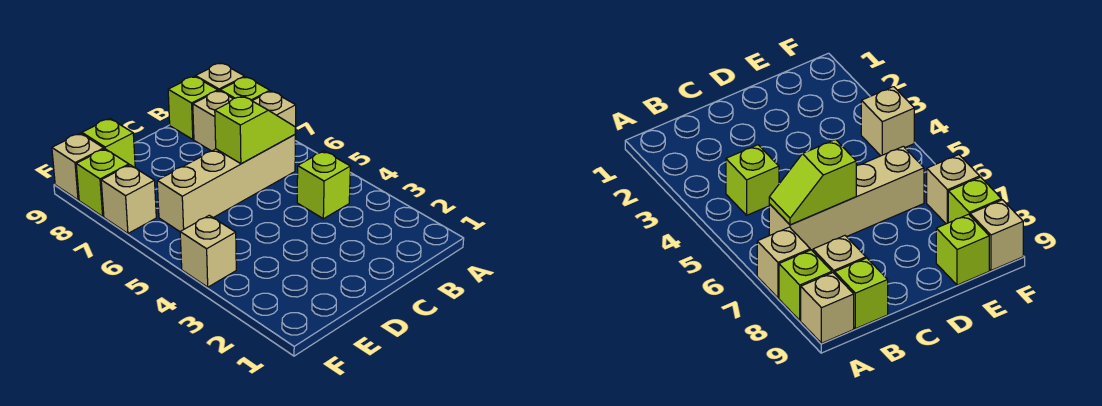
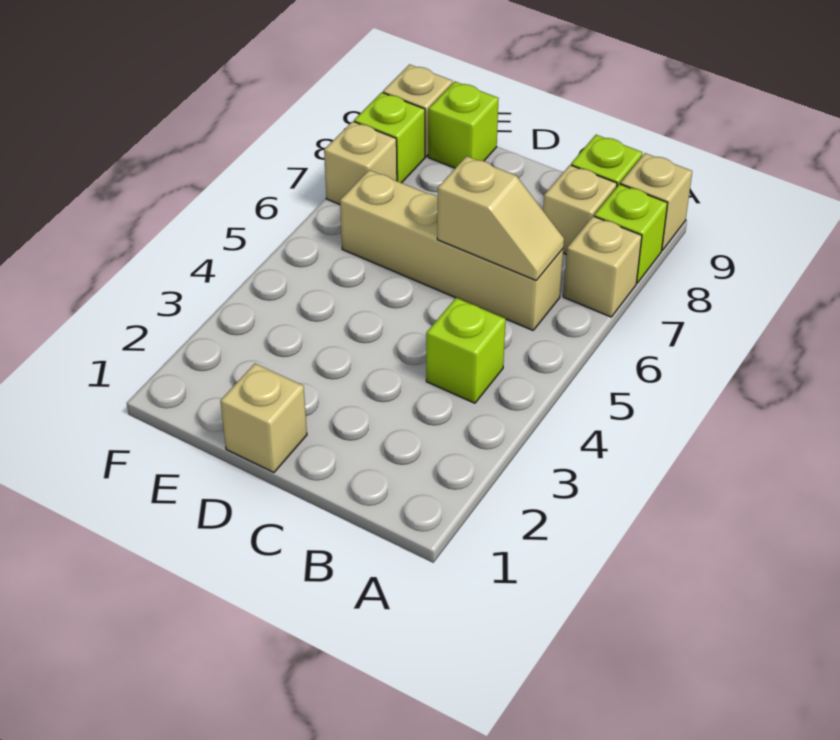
lime slope B6:C6 level 2 top C -> tan slope B6:C6 level 2 top C
tan brick F4 level 1 -> tan brick D1 level 1

